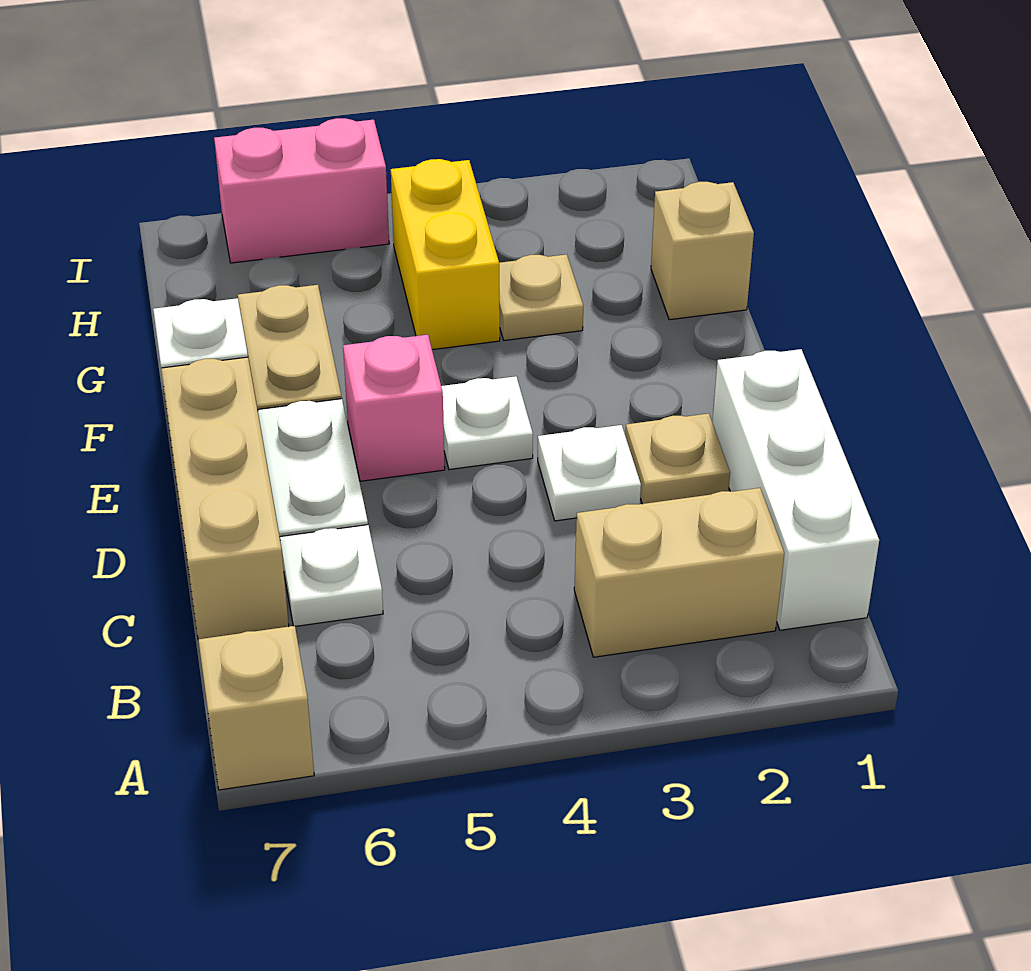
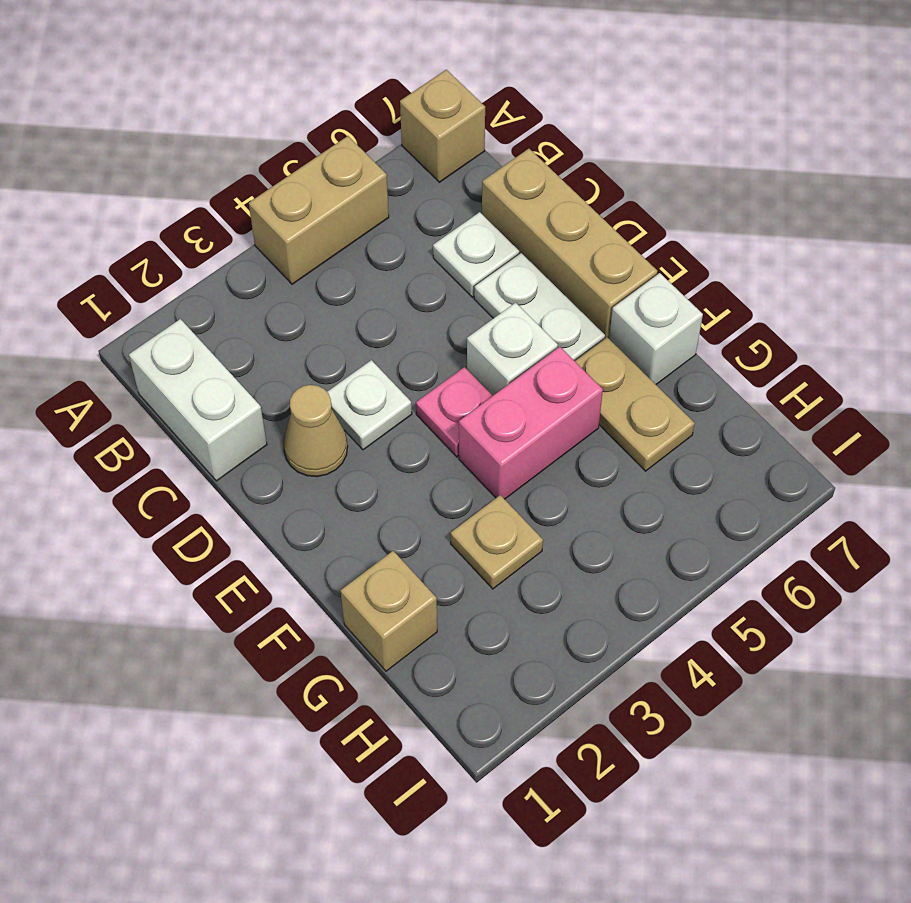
white brick B1:D1 level 1 -> white brick B1:C1 level 1
tan brick B2:B3 level 1 -> tan brick A4:A5 level 1
tan plate D2 level 1 -> tan cone D2 level 1
white plate E4 level 1 -> pink plate E4 level 1
pink brick E5 level 1 -> white brick E5 level 1
yellow brick G4:H4 level 1 -> none
pink brick I5:I6 level 1 -> pink brick F4:F5 level 1

